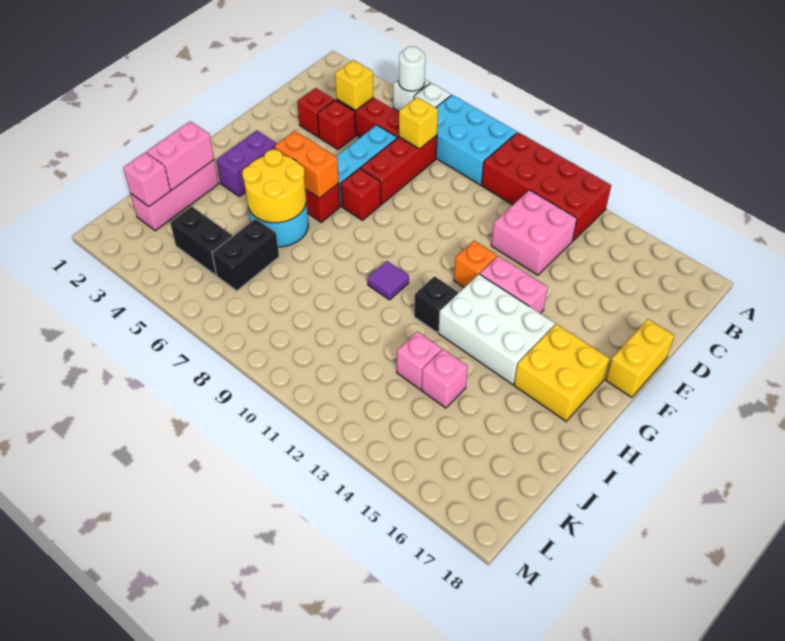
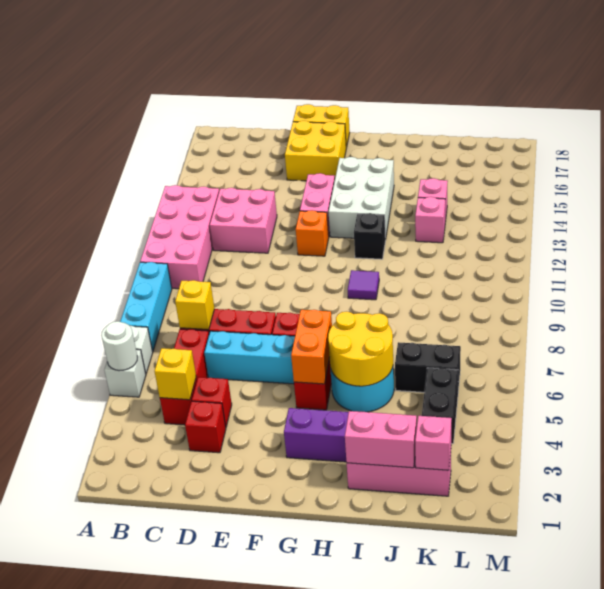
cyan brick A7:B9 level 1 -> cyan brick A7:A9 level 1
red brick A10:B13 level 1 -> pink brick A10:B13 level 1
yellow brick G16:H17 level 1 -> yellow brick E16:F17 level 1

